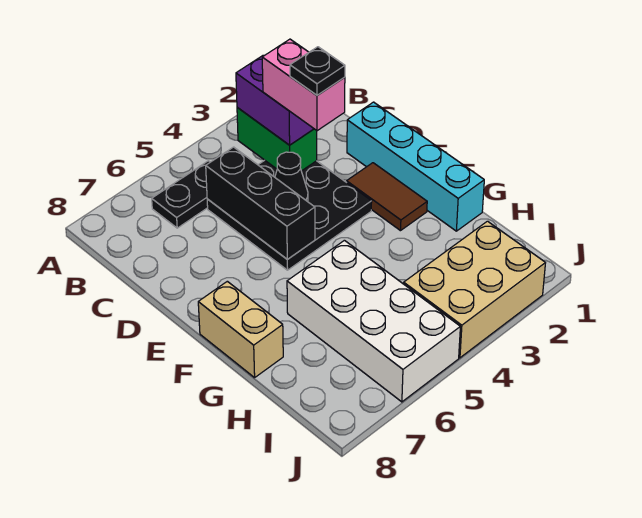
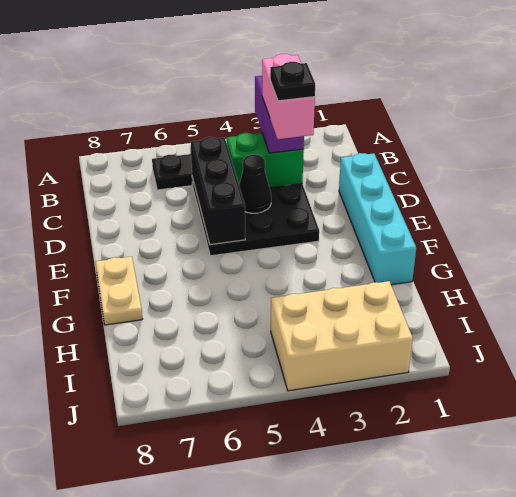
green brick B3:C3 level 2 -> green brick C3:C4 level 2
brown tile E2:F2 level 1 -> none
tan brick F8:G8 level 1 -> tan plate F8:G8 level 1
white brick G5:J6 level 1 -> none

